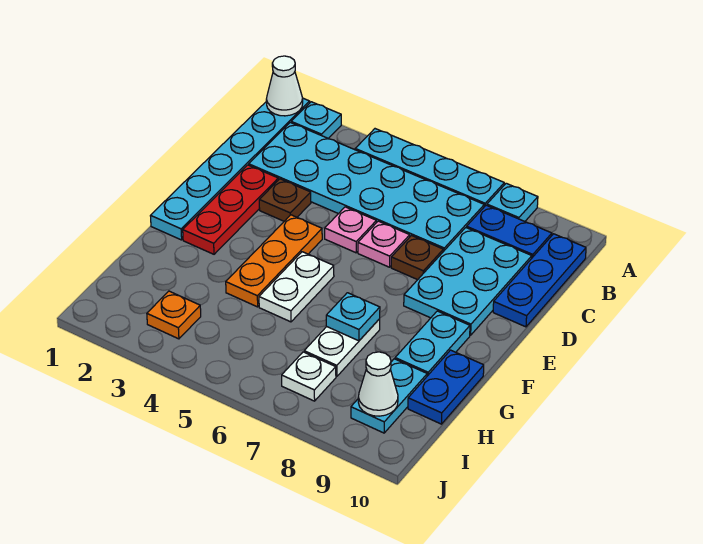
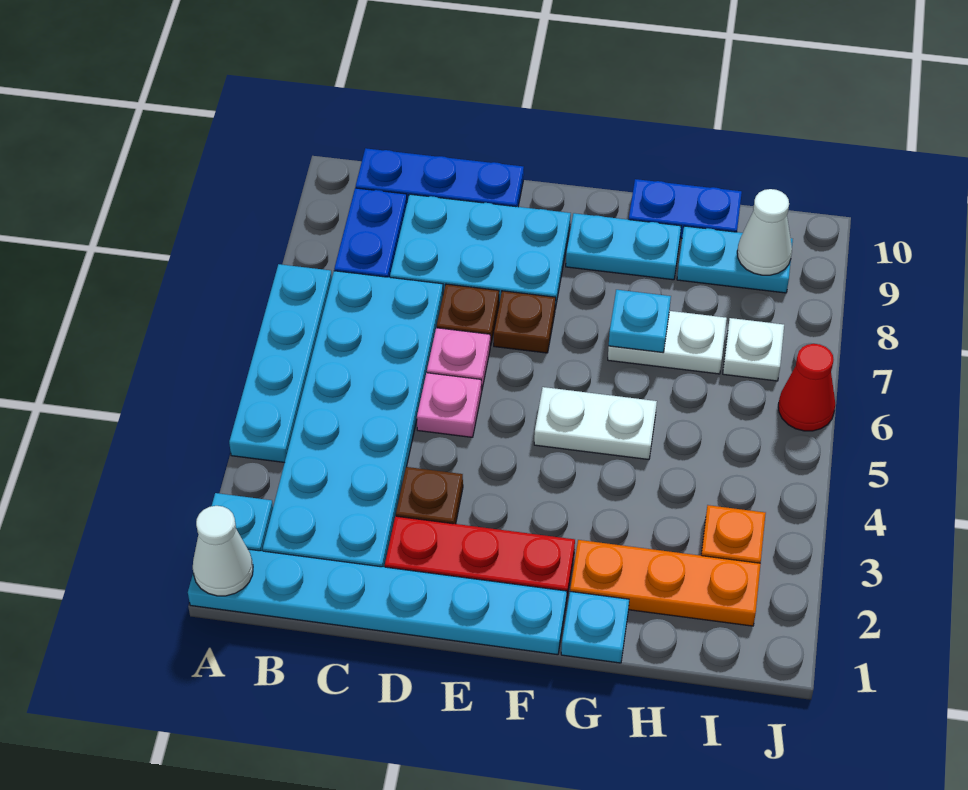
cyan plate A8 level 1 -> cyan plate G1 level 1
orange plate E4:G4 level 1 -> orange plate G2:I2 level 1
none -> brown plate E7 level 1
none -> red cone J6 level 1

